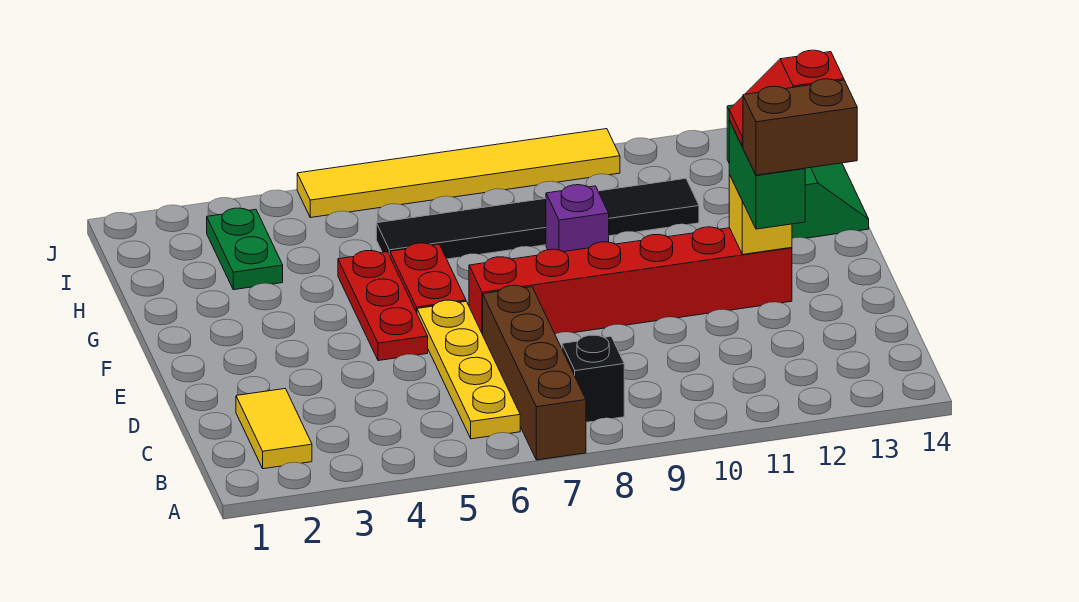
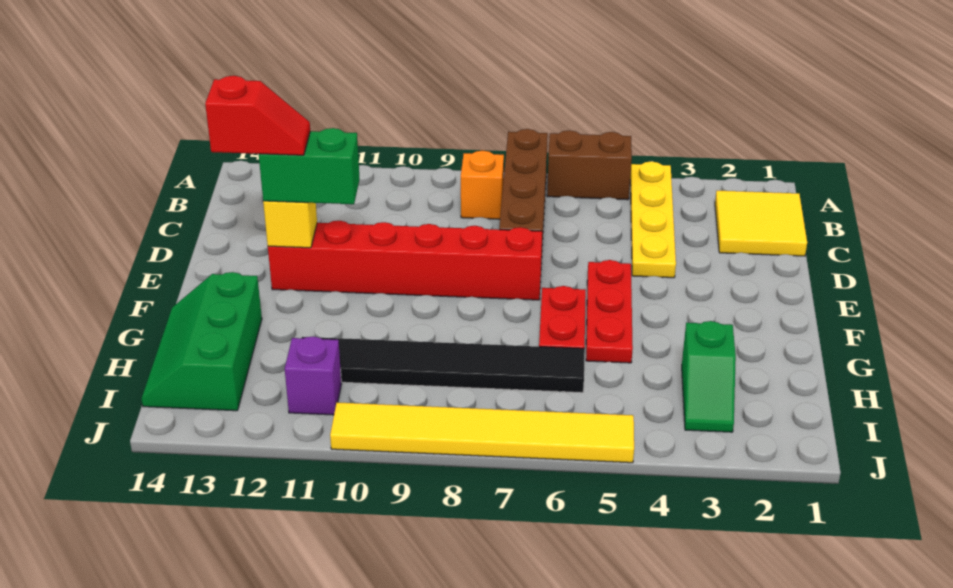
yellow tile B2:C2 level 1 -> yellow tile B1:C2 level 1
yellow plate B6:E6 level 1 -> yellow plate A4:D4 level 1
black brick B8 level 1 -> orange brick B8 level 1
green brick D12:E12 level 3 -> green brick E11:E12 level 3
brown brick D12:D13 level 4 -> brown brick A5:A6 level 1
purple brick G9 level 1 -> purple brick I11 level 1
green plate H3:I3 level 1 -> green slope H3:I3 level 1 top H

